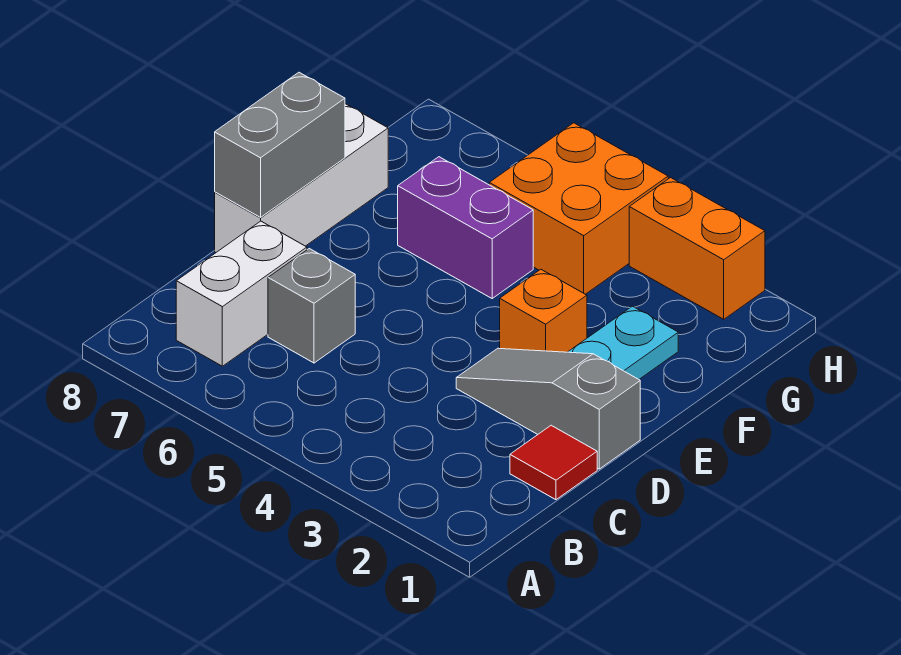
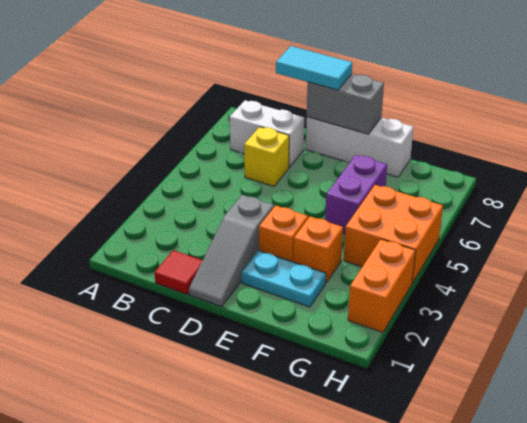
grey brick C6 level 1 -> yellow brick C6 level 1
none -> cyan tile C8:D8 level 3
grey slope D1:D3 level 1 top 1 -> grey slope D1:D3 level 1 top 3
none -> orange brick F3 level 1

